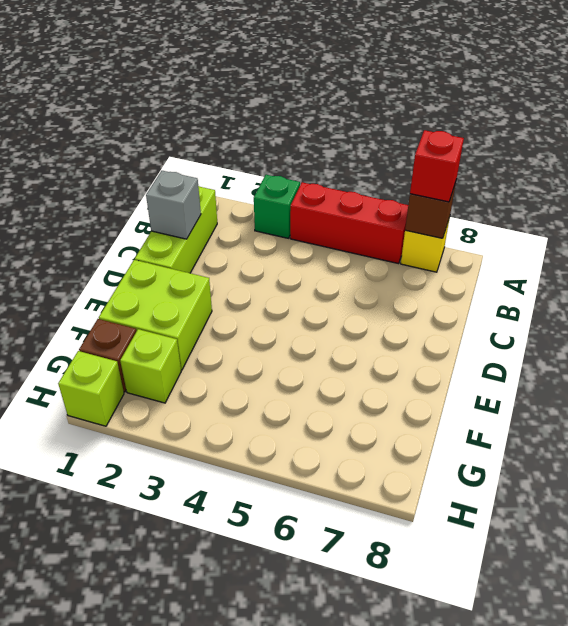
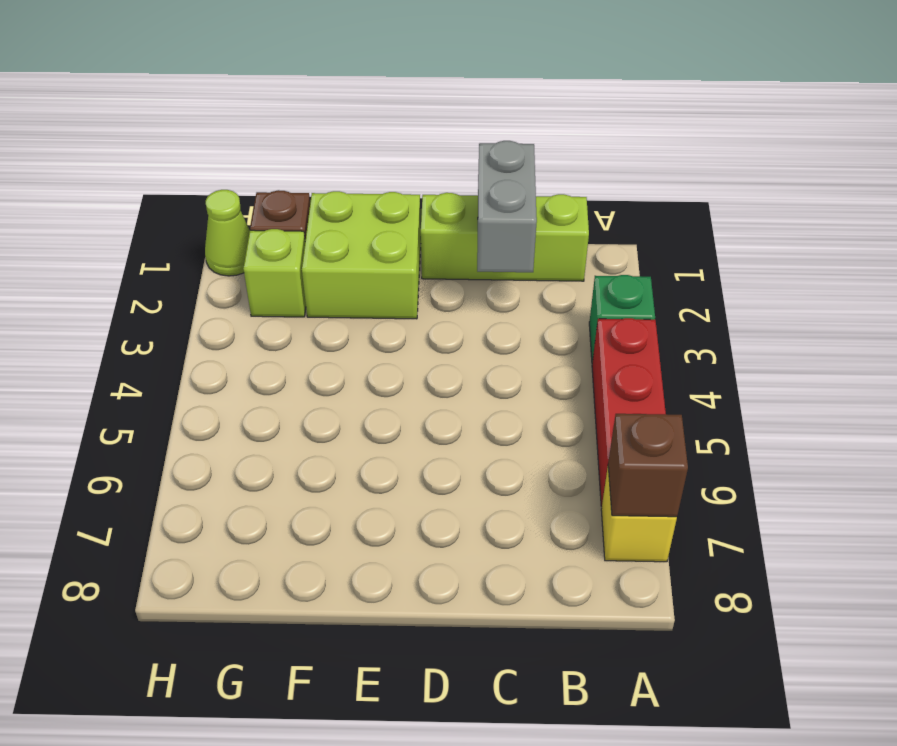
red brick A7 level 3 -> none
grey brick C1 level 2 -> grey brick C1:C2 level 2
lime brick H1 level 1 -> lime cone H1 level 1

